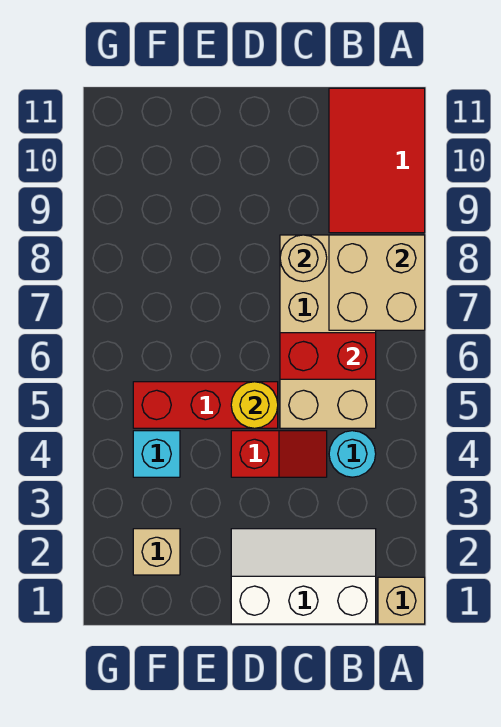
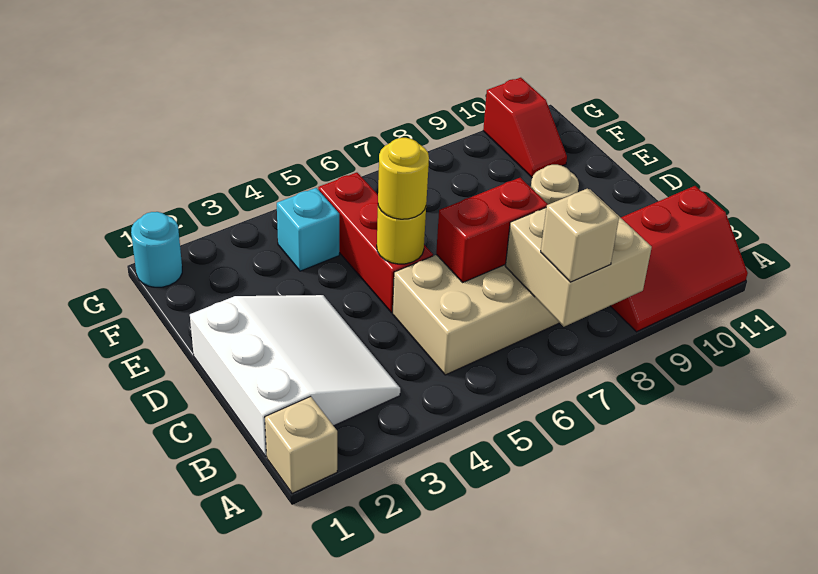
red tile A9:B11 level 1 -> red slope A9:B11 level 1 top B
white slope B1:D2 level 1 top 1 -> white slope B1:D3 level 1 top 1
cyan round brick B4 level 1 -> cyan round brick G1 level 1
red brick B6:C6 level 2 -> red brick C6:C7 level 2
red slope C4:D4 level 1 top D -> red slope F10:G10 level 1 top G
none -> yellow round brick D5 level 3
tan brick F2 level 1 -> tan brick A7 level 3

